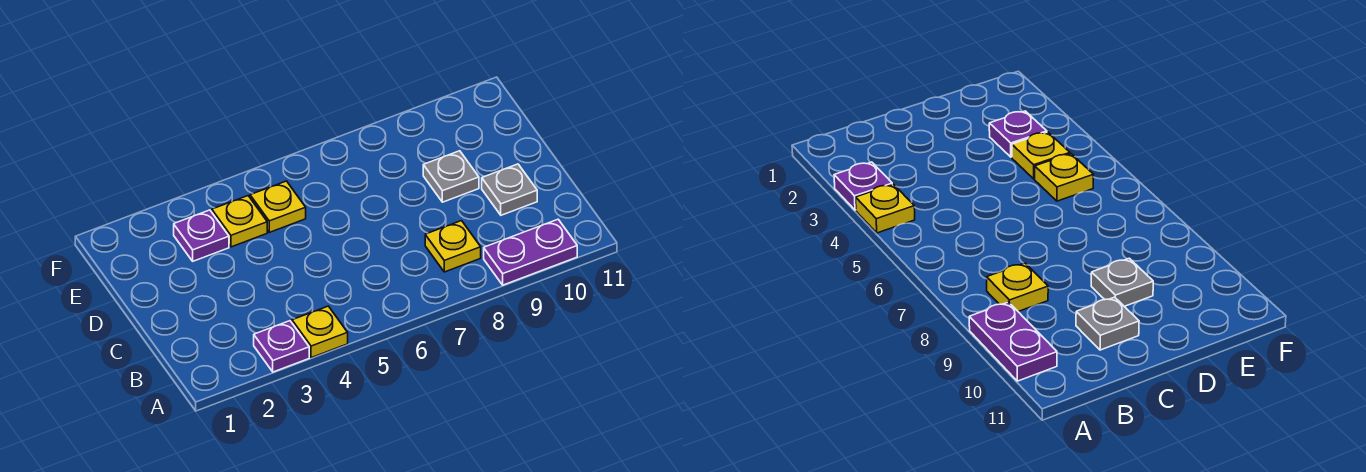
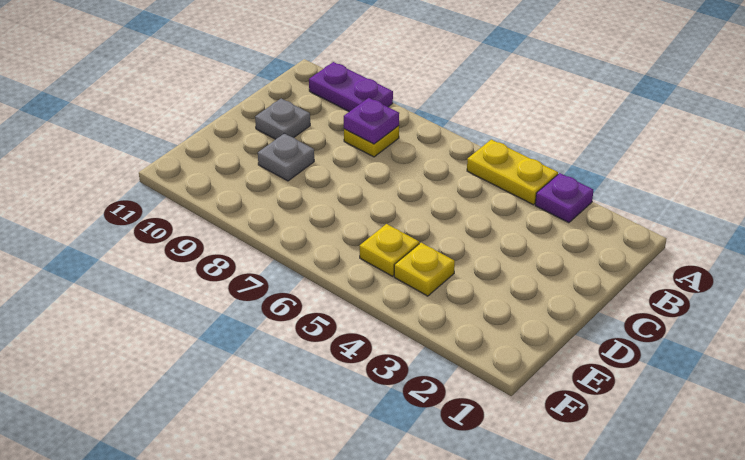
yellow plate A4 level 1 -> yellow plate A4:A5 level 1
purple plate E3 level 1 -> purple plate B8 level 2

